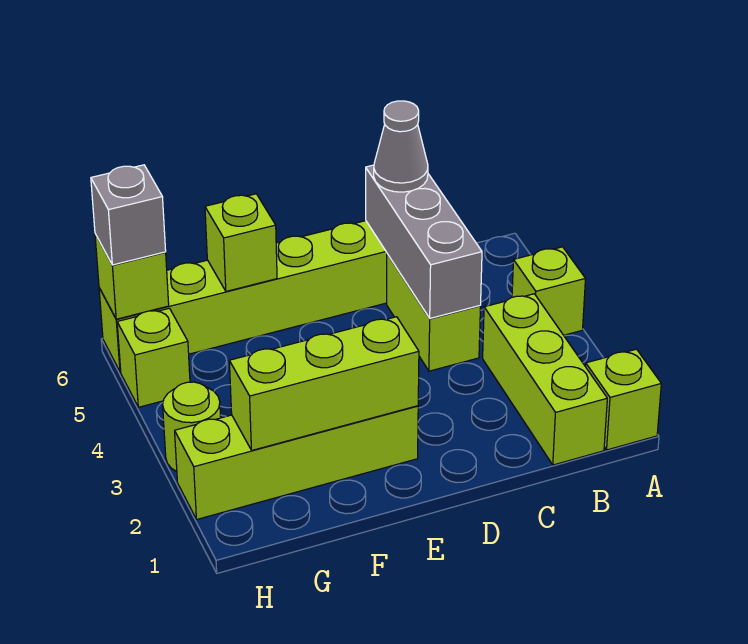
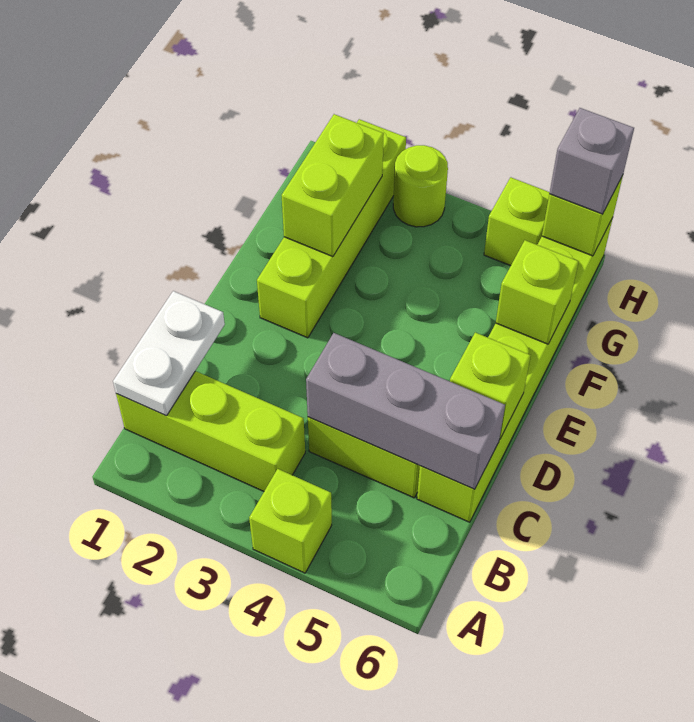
lime brick A1 level 1 -> lime brick D6 level 2
none -> white plate B1:C1 level 2
grey cone C6 level 3 -> none
lime brick E2:G2 level 2 -> lime brick F2:G2 level 2

